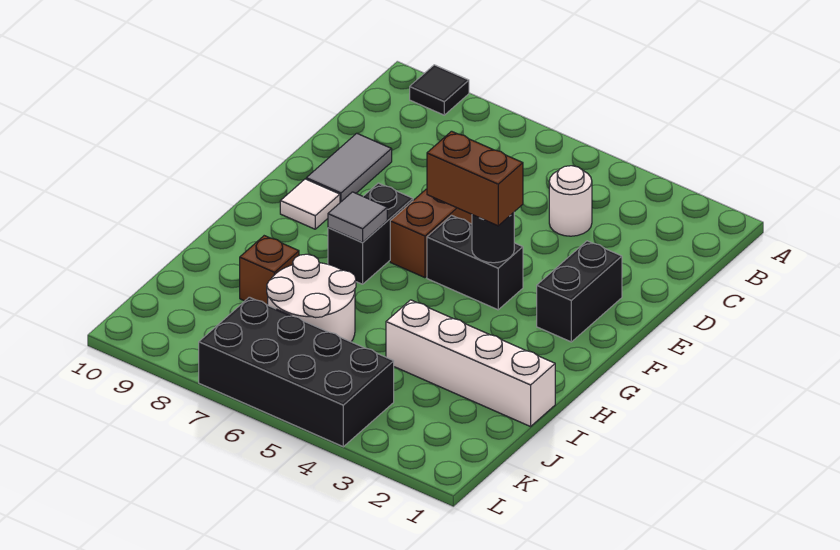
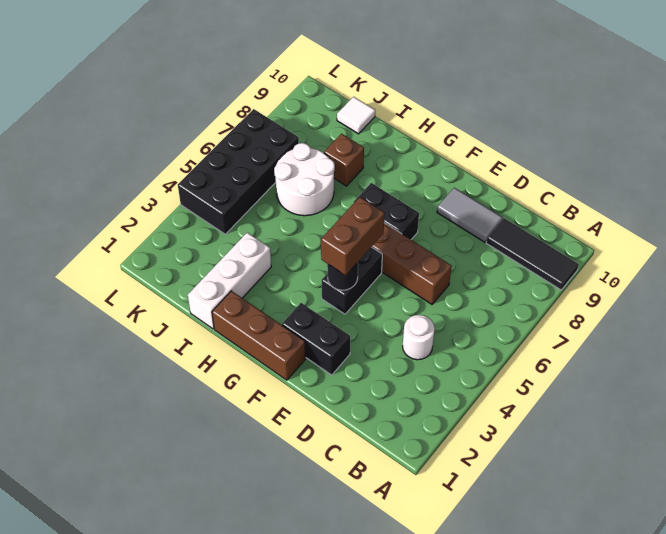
black tile A9 level 1 -> black tile A9:C9 level 1
none -> brown brick F1:H1 level 1
white tile F9 level 1 -> white tile J10 level 1
grey tile G7 level 2 -> none
white brick I1:I4 level 1 -> white brick I1:I3 level 1

